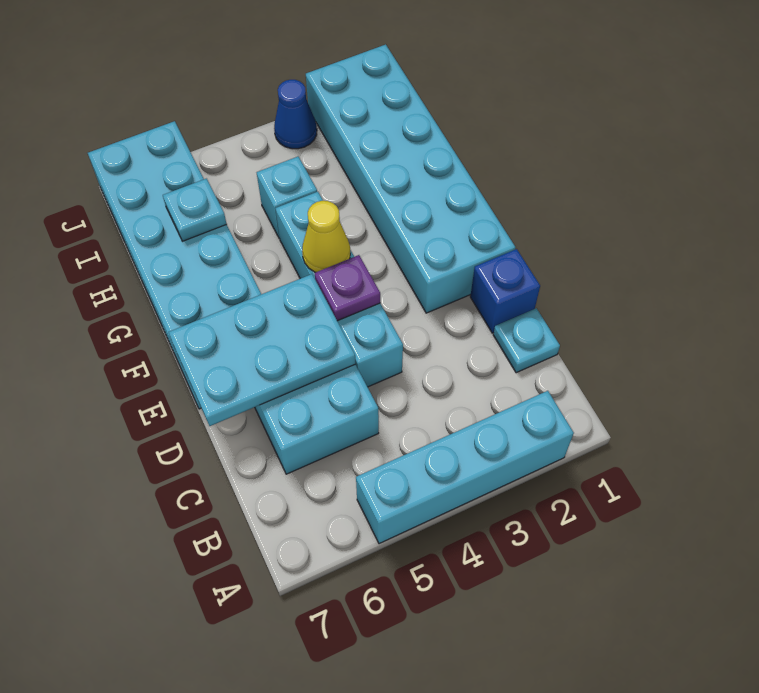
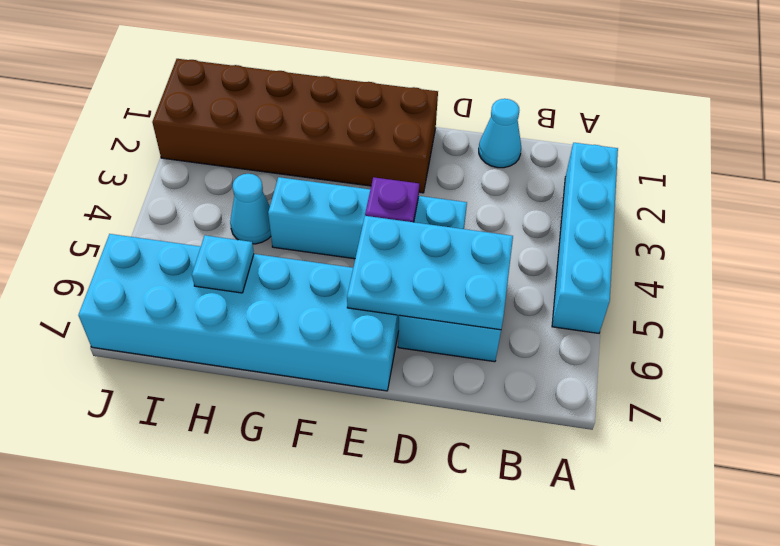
cyan plate C1 level 1 -> cyan cone C1 level 1
blue brick D1 level 1 -> none
cyan plate D5:E7 level 2 -> cyan plate C5:E6 level 2
cyan brick E1:J2 level 1 -> brown brick E1:J2 level 1
yellow cone F4 level 2 -> none
cyan brick H4 level 1 -> cyan cone H4 level 1
blue cone J3 level 1 -> none

